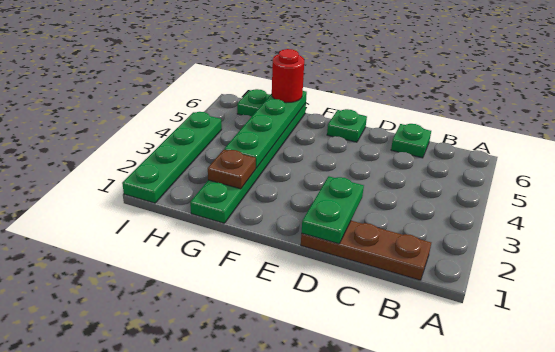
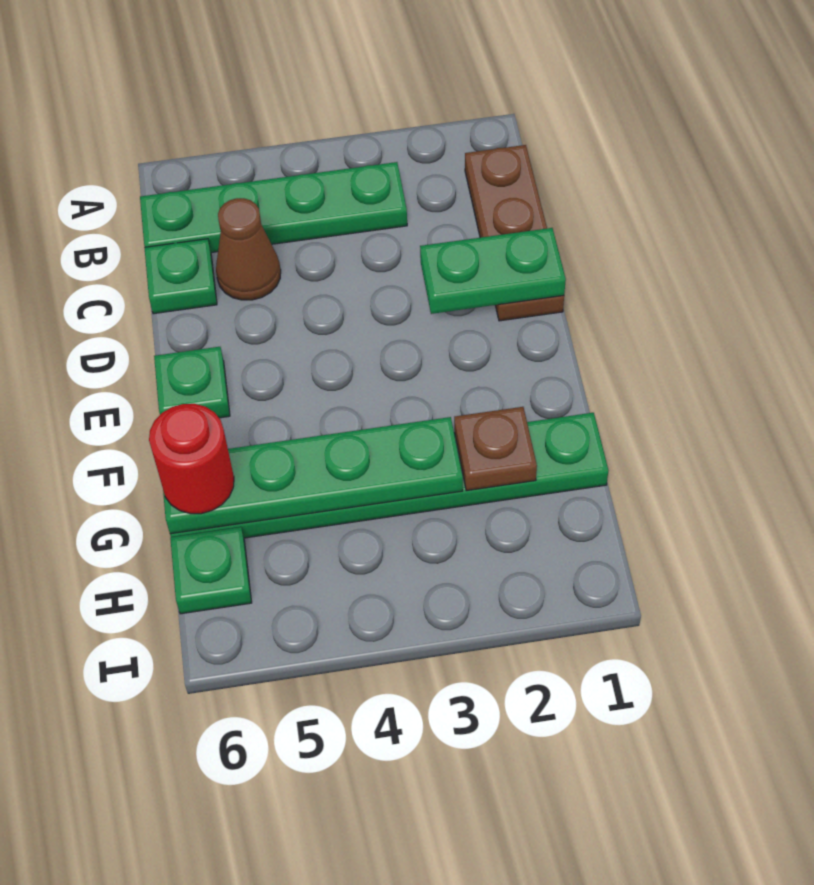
none -> brown cone C5 level 1
green plate I1:I4 level 1 -> green plate B3:B6 level 1

